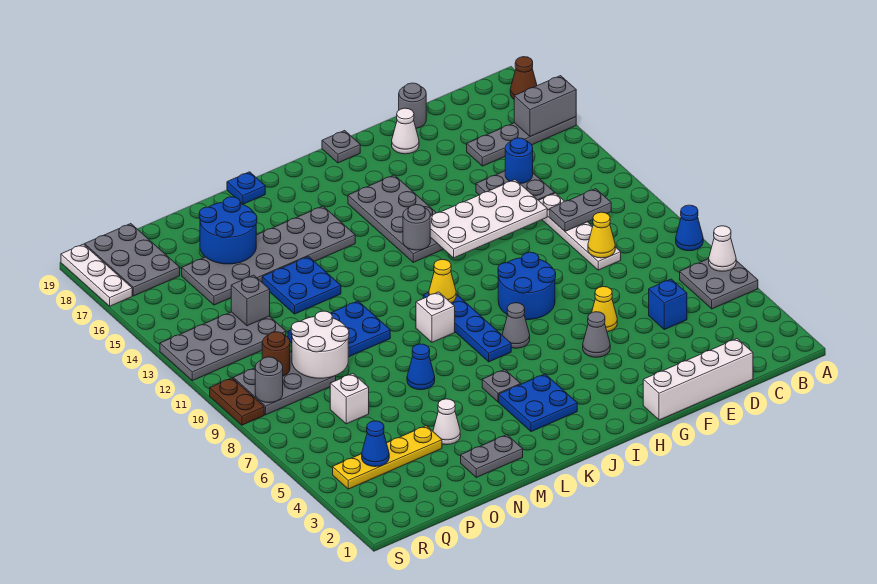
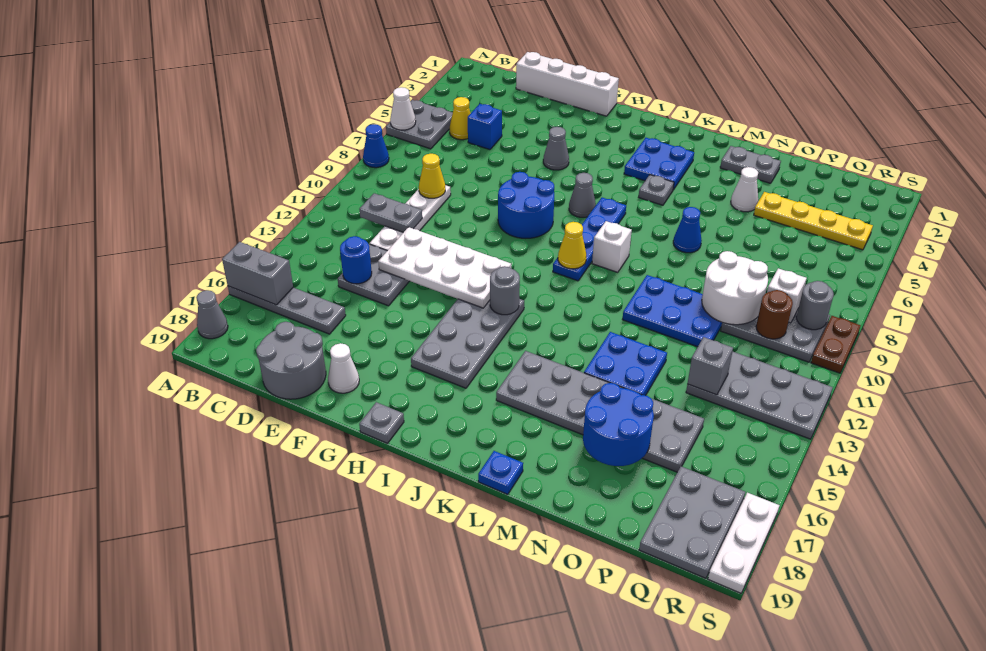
brown cone A18 level 1 -> grey cone A18 level 1
grey round brick E19 level 1 -> grey round brick D18:E19 level 1
yellow cone F6 level 1 -> yellow cone C5 level 1
white brick P7 level 1 -> white brick Q9 level 2
blue cone Q4 level 2 -> none

